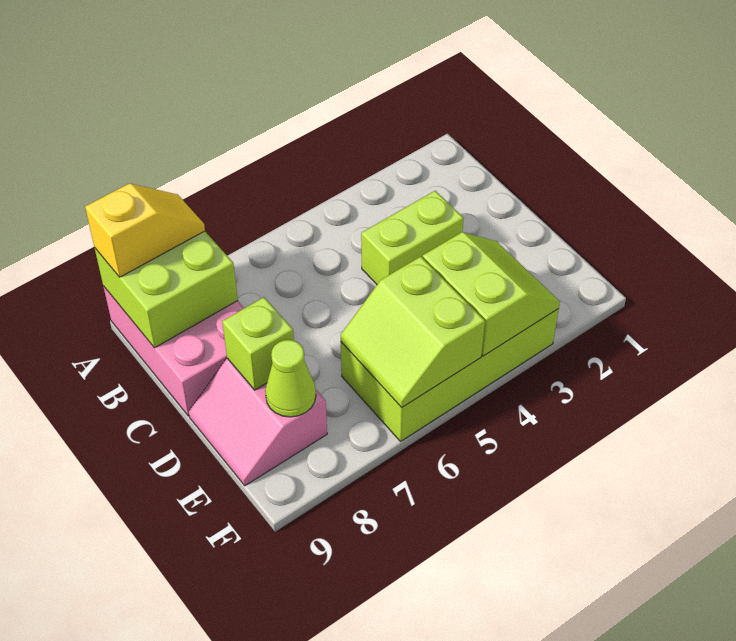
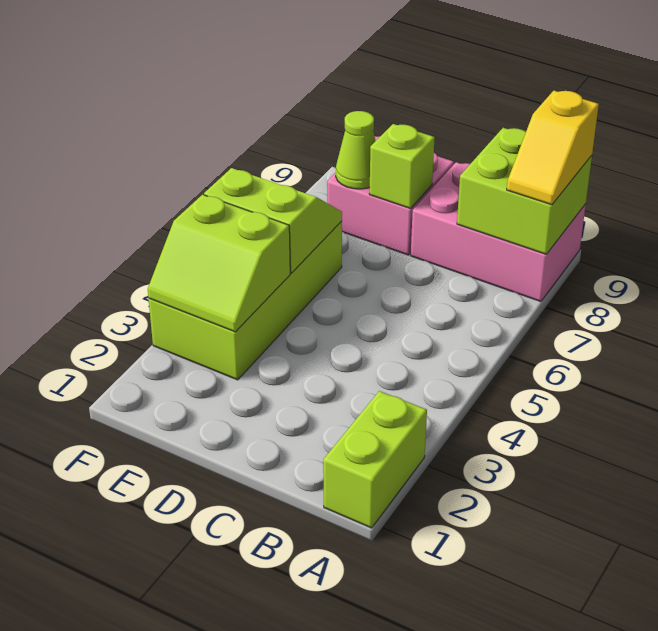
lime brick C3:C4 level 1 -> lime brick A1:A2 level 1
pink slope D8:E9 level 1 top 8 -> pink brick D8:E9 level 1

